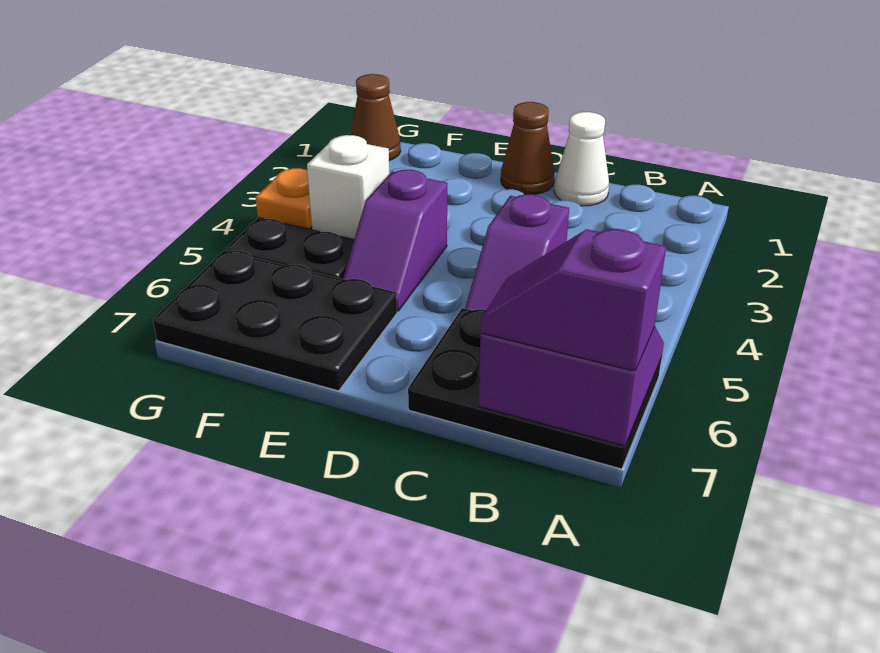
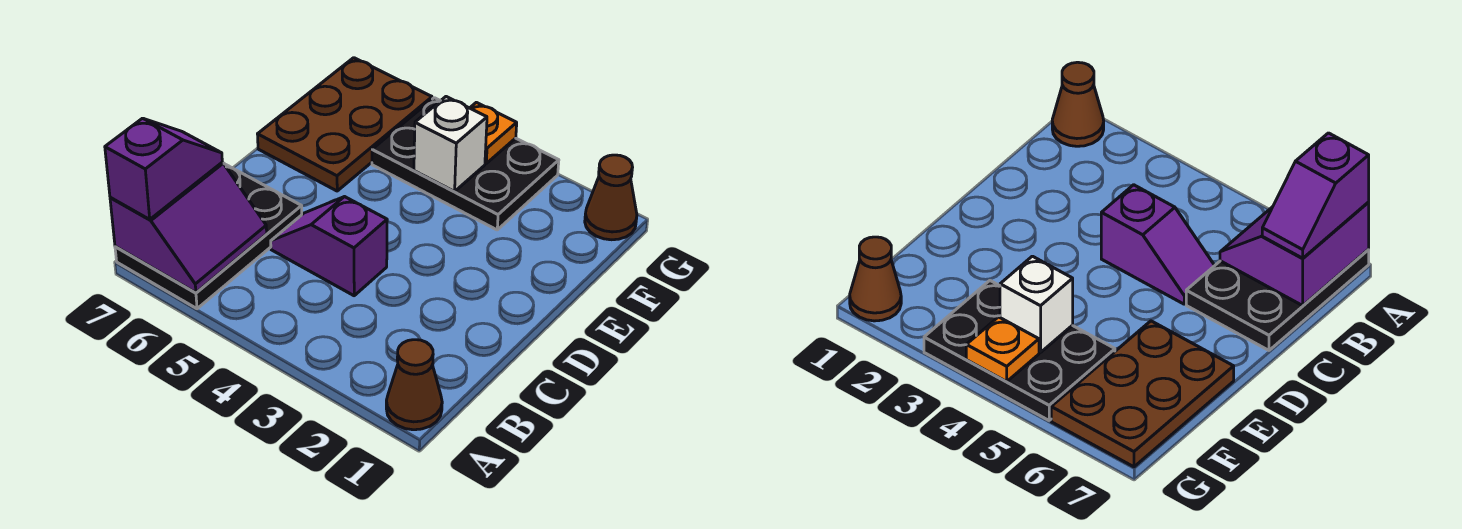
white cone C1 level 1 -> none
brown cone D1 level 1 -> brown cone A1 level 1
purple slope E4:E5 level 1 top 4 -> none
black plate E6:G7 level 1 -> brown plate E6:G7 level 1

